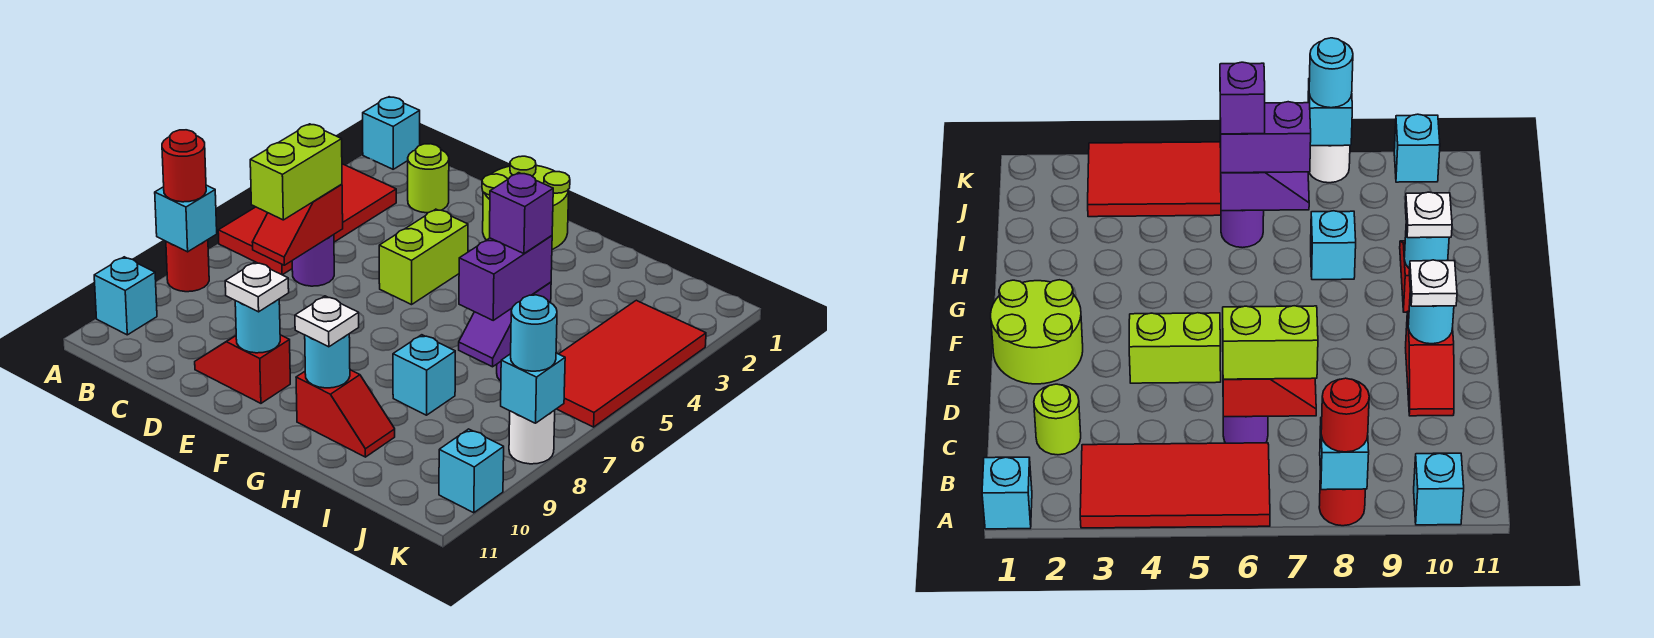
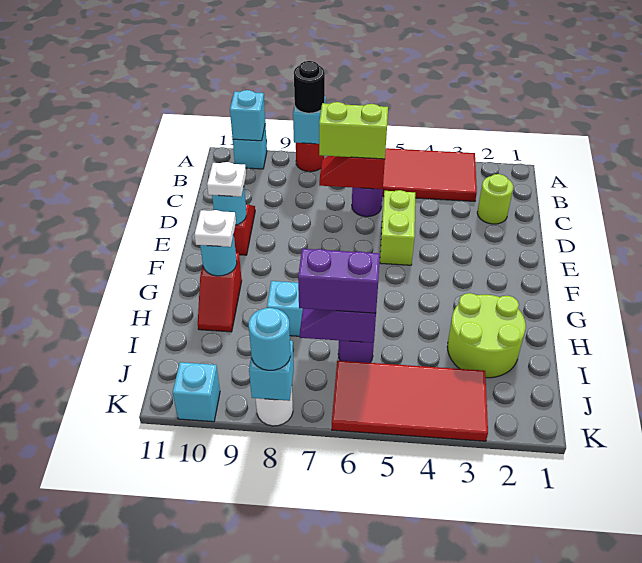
cyan brick A1 level 1 -> cyan brick A10 level 2
red round brick A8 level 3 -> black round brick A8 level 3
lime round brick E1:F2 level 1 -> lime round brick H2:I3 level 1
lime brick E4:E5 level 1 -> lime brick D5:E5 level 1
purple brick I6 level 4 -> none

